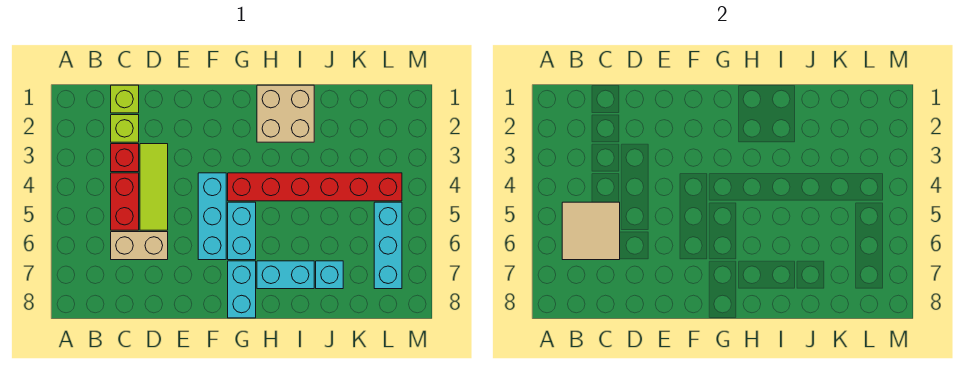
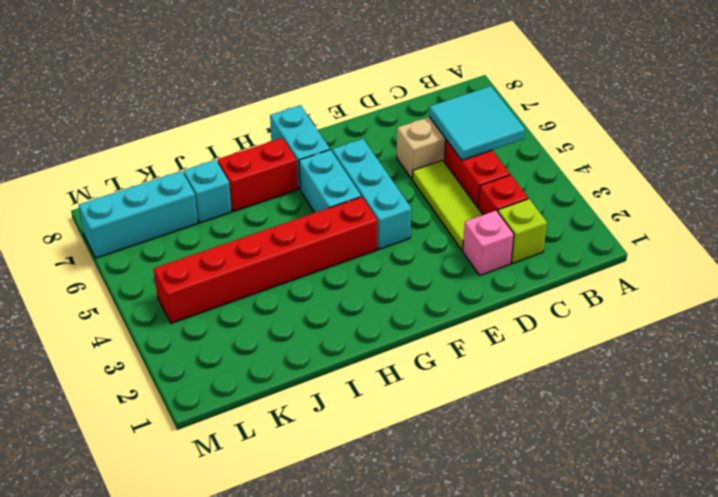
tan tile B5:C6 level 2 -> cyan tile B5:C6 level 2
lime brick C1 level 1 -> none
none -> pink brick D2 level 1
tan brick H1:I2 level 1 -> none
cyan brick H7:I7 level 1 -> red brick H7:I7 level 1
cyan brick L5:L7 level 1 -> cyan brick K7:M7 level 1

